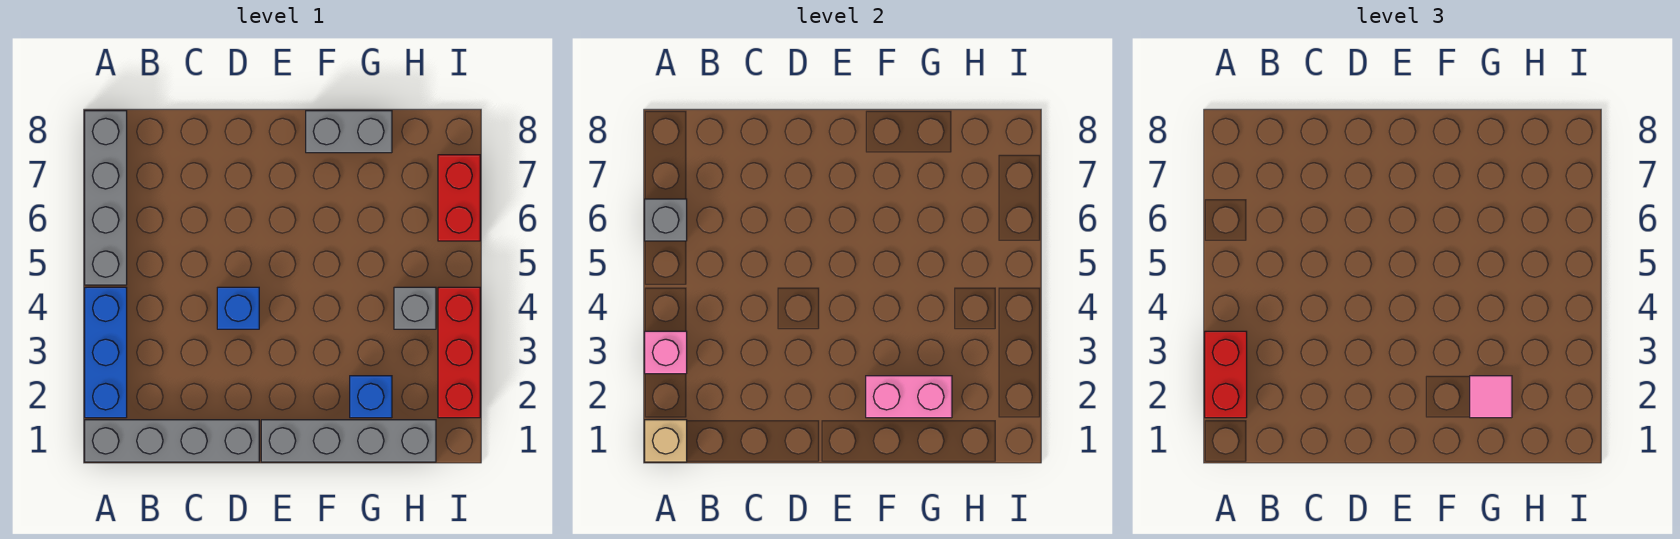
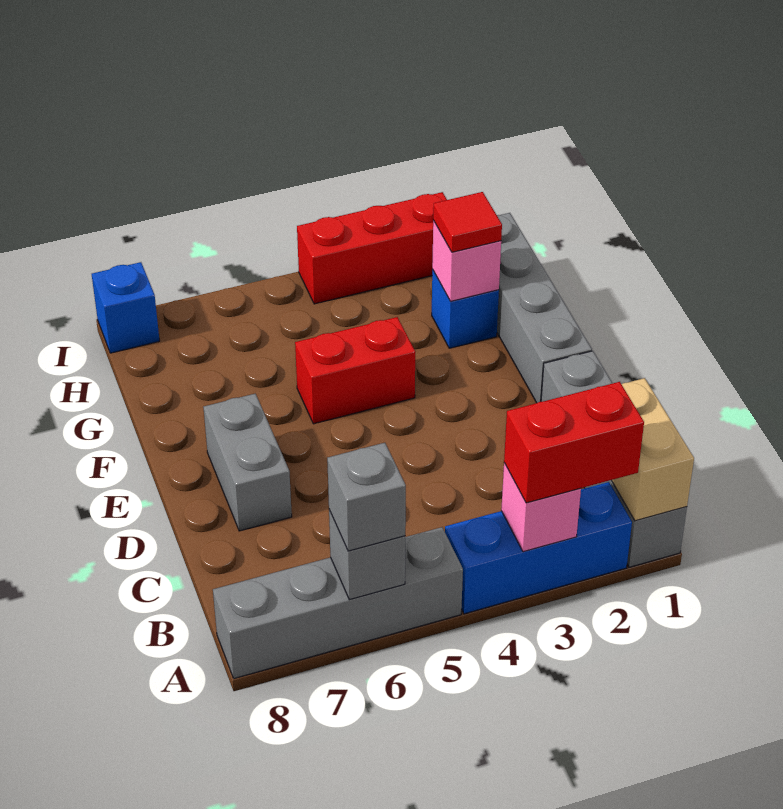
tan brick A1 level 2 -> tan brick A1:B1 level 2
blue brick D4 level 1 -> blue brick I8 level 1
pink brick F2:G2 level 2 -> pink brick G2 level 2
grey brick F8:G8 level 1 -> grey brick D7:E7 level 1
pink tile G2 level 3 -> red tile G2 level 3
grey brick H4 level 1 -> grey brick A6 level 3
red brick I6:I7 level 1 -> red brick F4:F5 level 1

